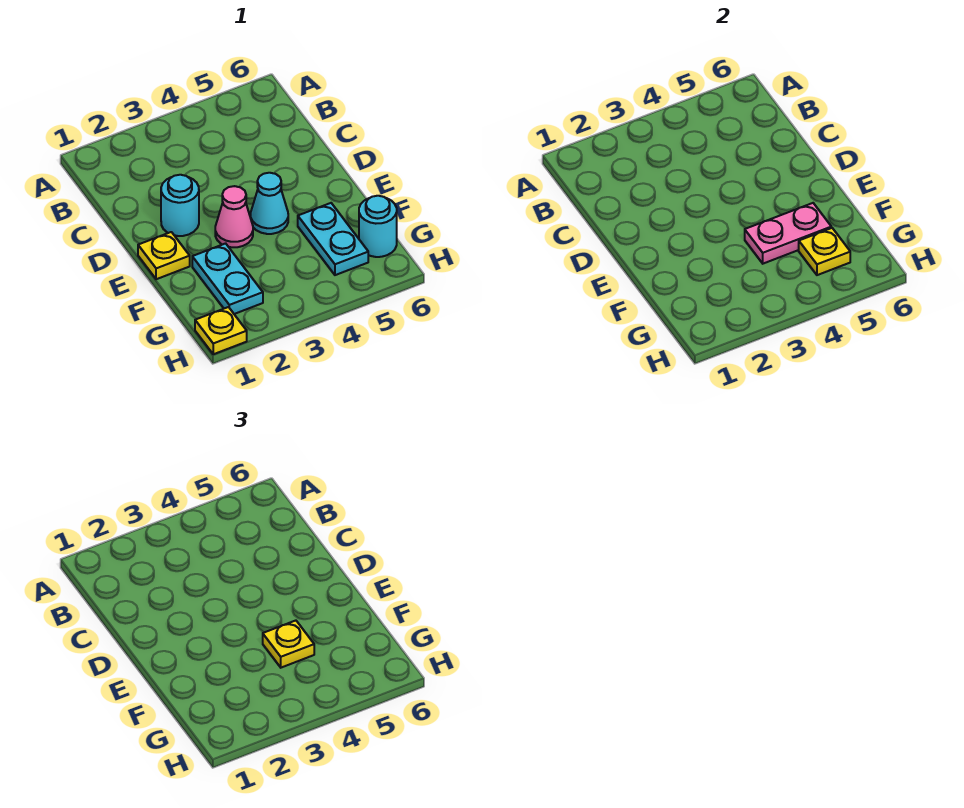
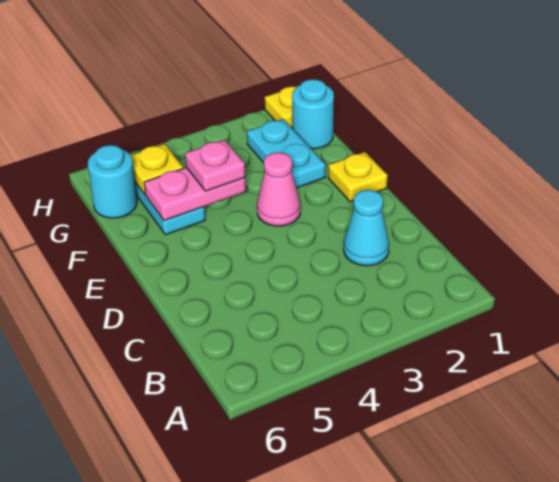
cyan round brick D2 level 1 -> cyan round brick G1 level 1
cyan cone E4 level 1 -> cyan cone C2 level 1
yellow plate F4 level 3 -> pink plate F4 level 3

